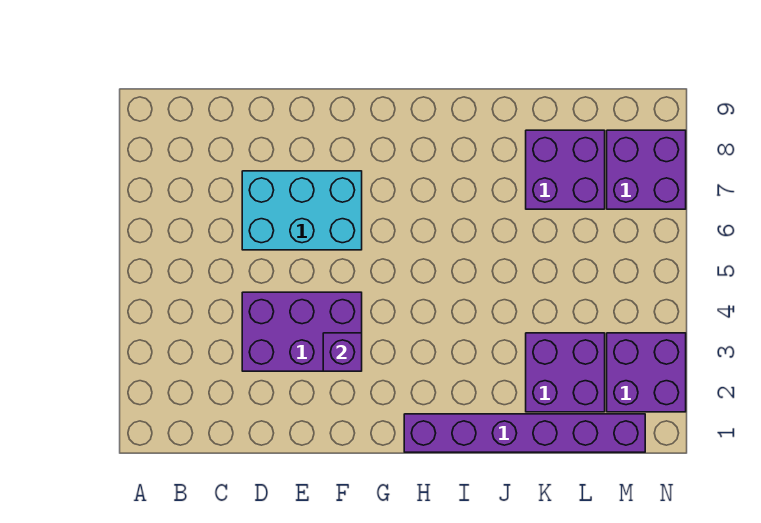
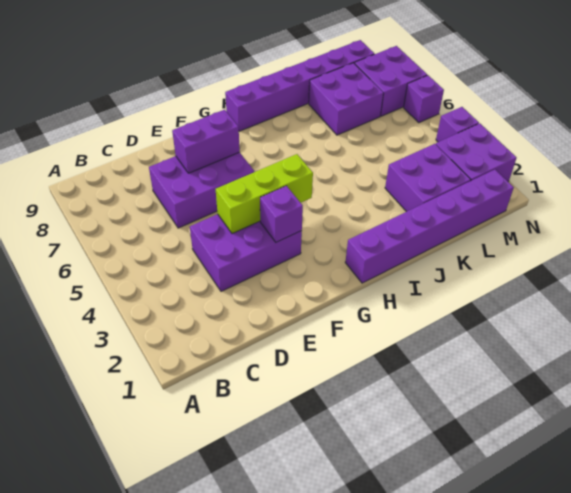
cyan brick D6:F7 level 1 -> purple brick D6:F7 level 1
none -> lime brick E4:G4 level 2
none -> purple brick E7:F7 level 2
none -> purple brick H9:M9 level 1
none -> purple brick N4 level 1
none -> purple brick N6 level 1

